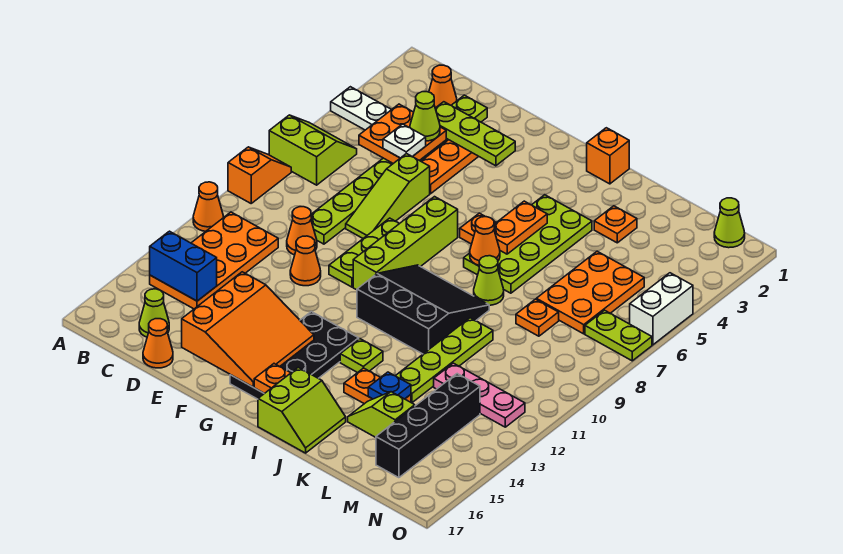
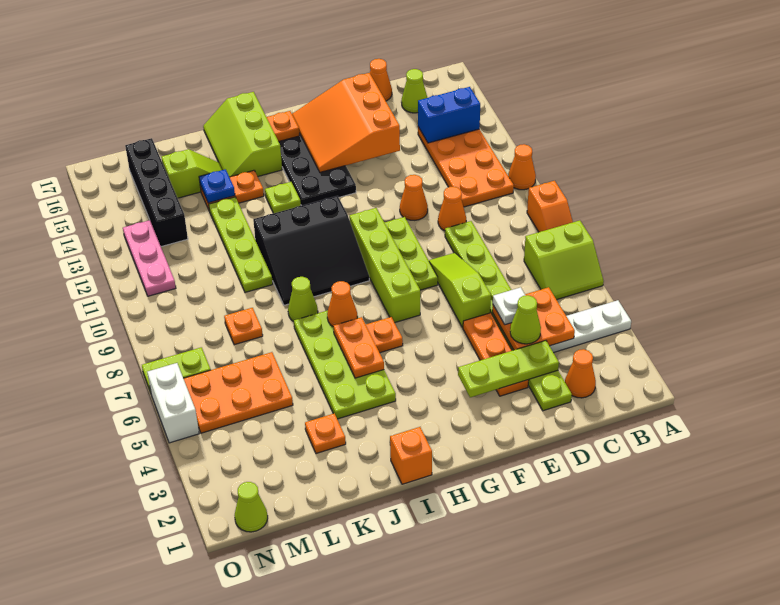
lime slope I16:J17 level 1 top I -> lime slope I15:J17 level 1 top I
orange plate L5:M7 level 1 -> orange plate L5:N6 level 1
pink plate L12:N12 level 1 -> pink plate N11:N13 level 1

